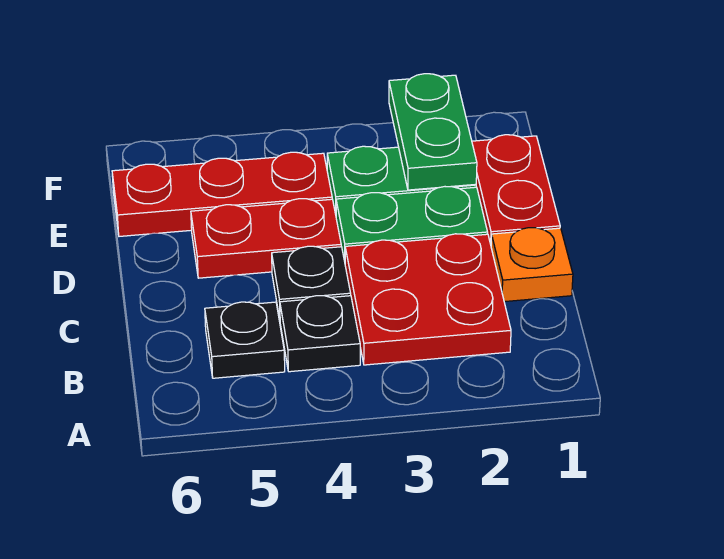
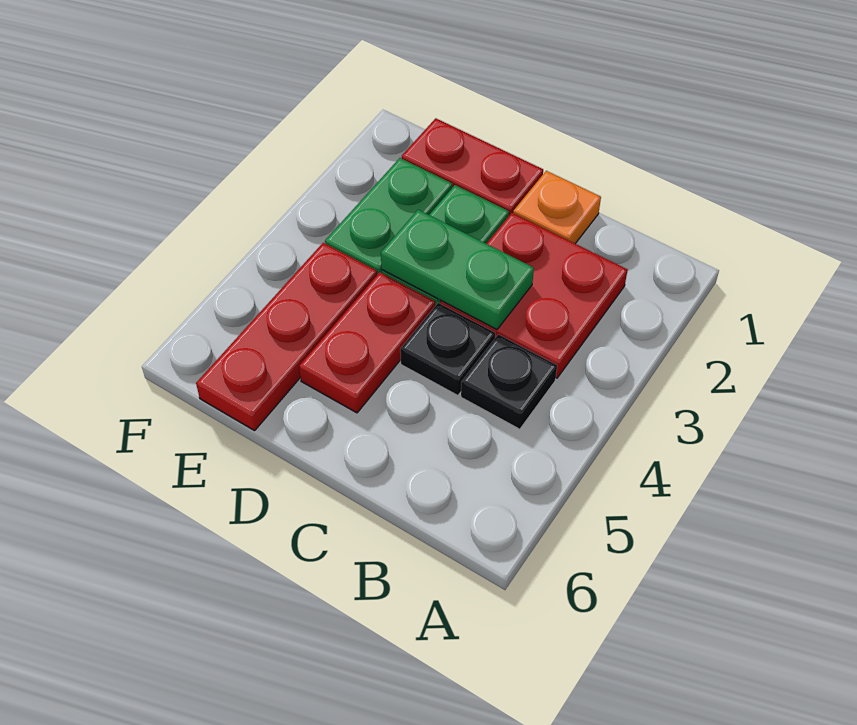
black plate B5 level 1 -> none
green plate E2:F2 level 2 -> green plate C3:D3 level 2

